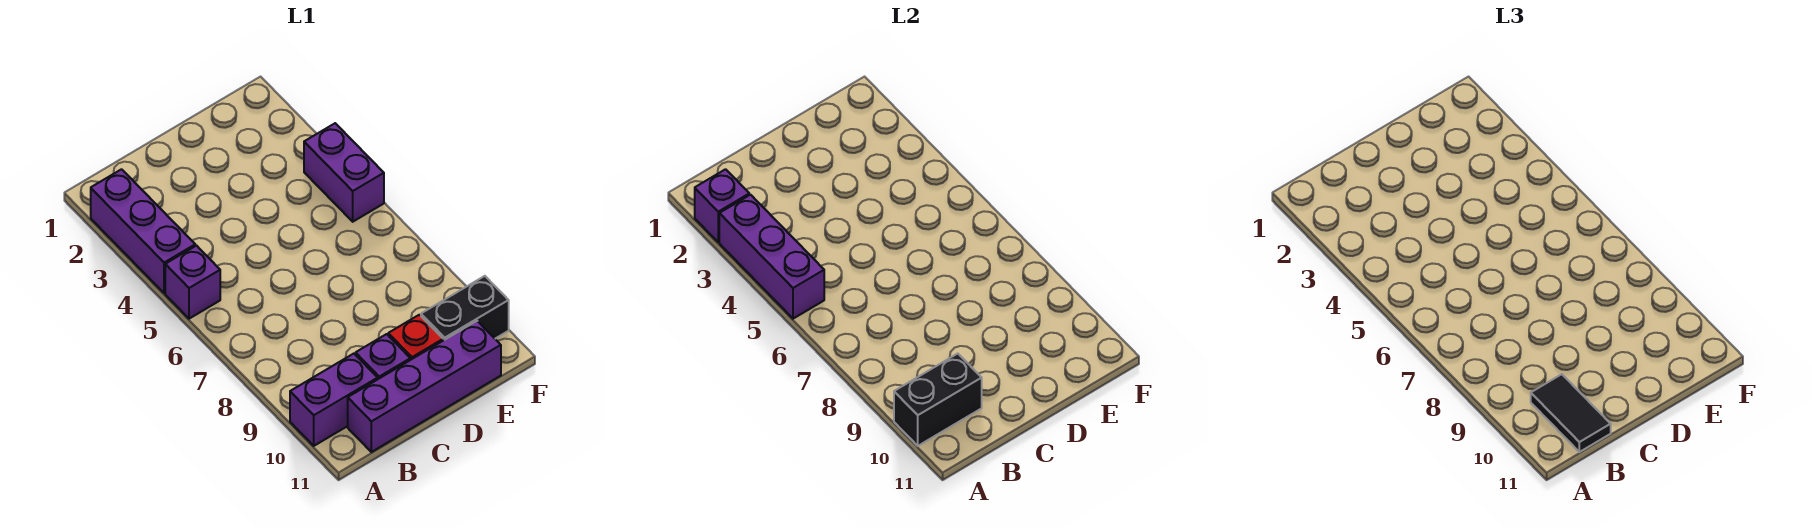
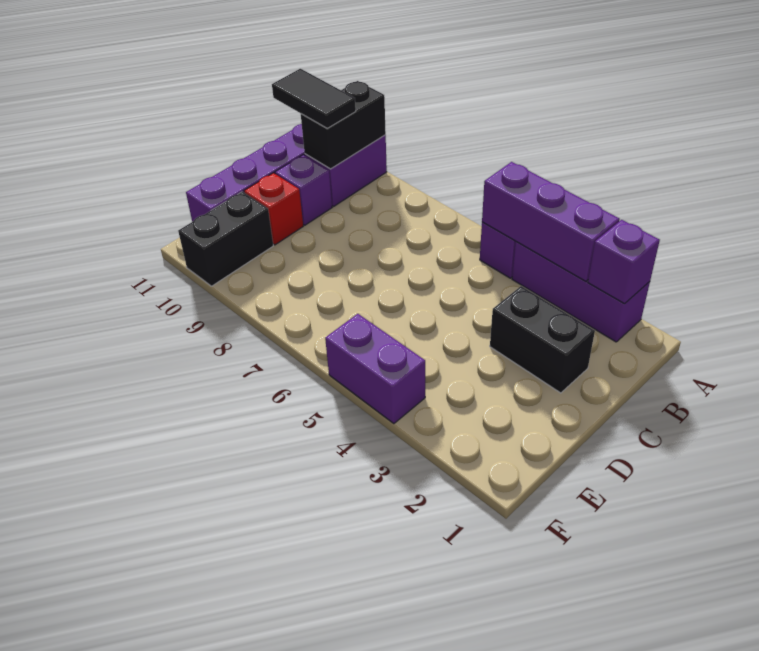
none -> black brick C2:C3 level 1

